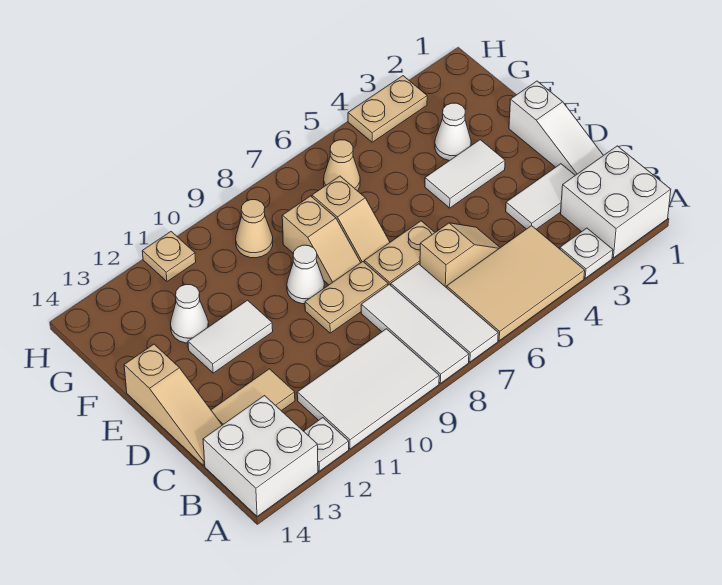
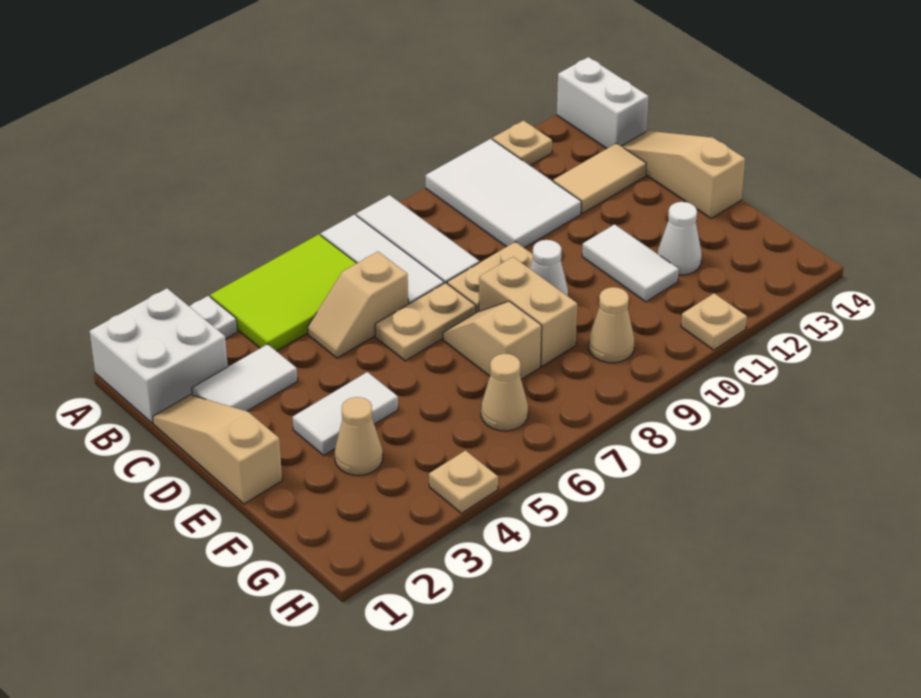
tan tile A4:B6 level 1 -> lime tile A4:B6 level 1
white tile A9:B11 level 1 -> white tile A10:C11 level 1
white plate A12 level 1 -> tan plate A12 level 1
white brick A13:B14 level 1 -> white brick A14:B14 level 1
white slope C1:E1 level 1 top E -> tan slope C1:E1 level 1 top E
tan slope E8:F8 level 1 top F -> tan brick E8:F8 level 1
white tile E11:E12 level 1 -> white tile E11:F11 level 1
white cone F3 level 1 -> tan cone F3 level 1
tan plate H3:H4 level 1 -> tan plate H4 level 1

